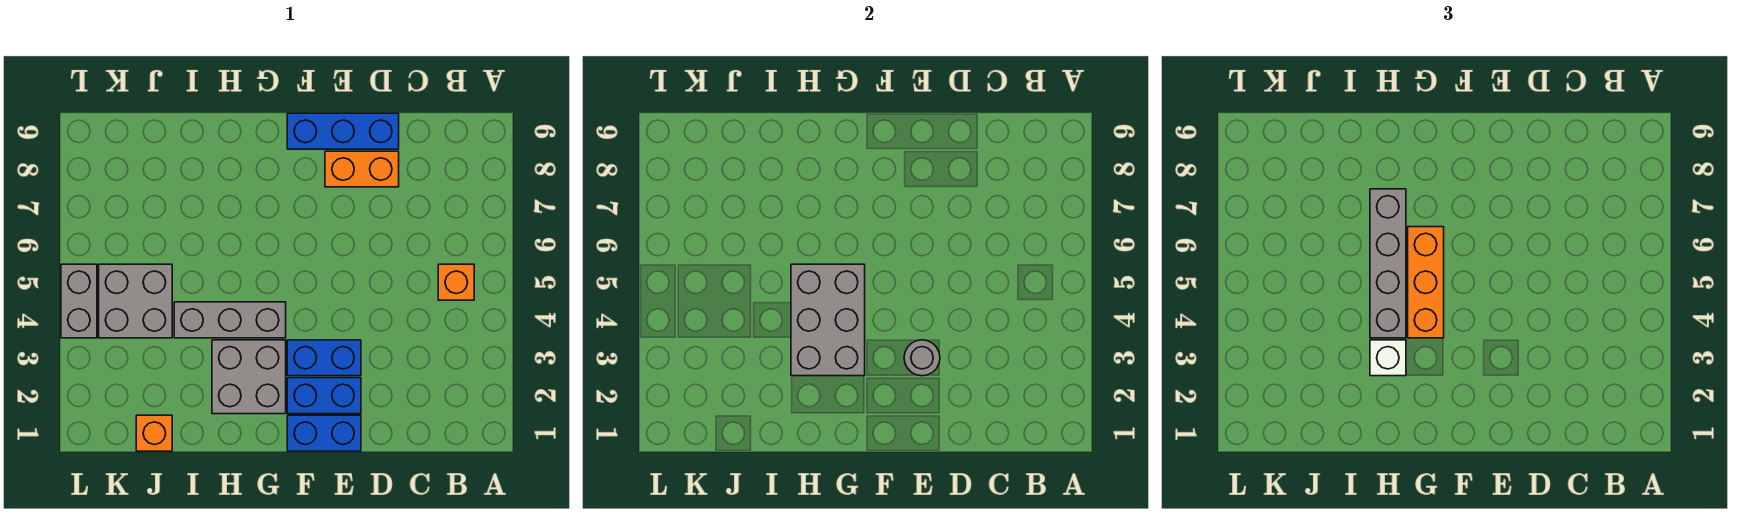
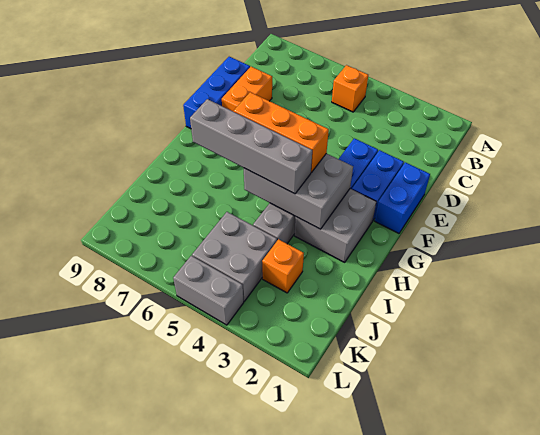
grey round brick E3 level 2 -> none
white brick H3 level 3 -> none
orange brick J1 level 1 -> orange brick J3 level 1

